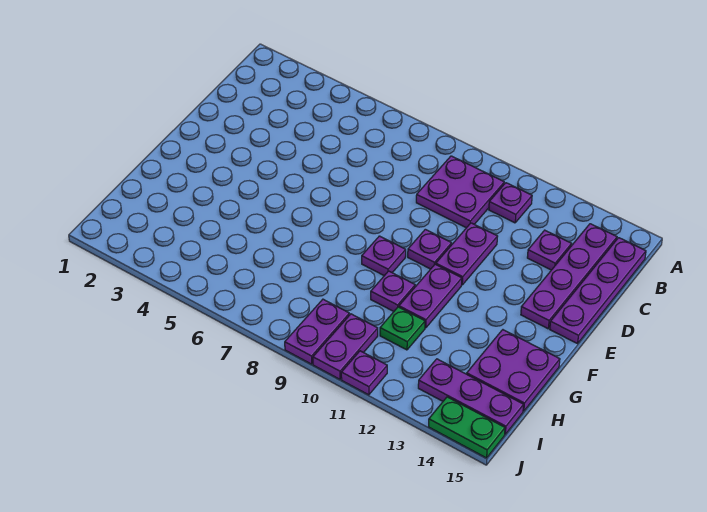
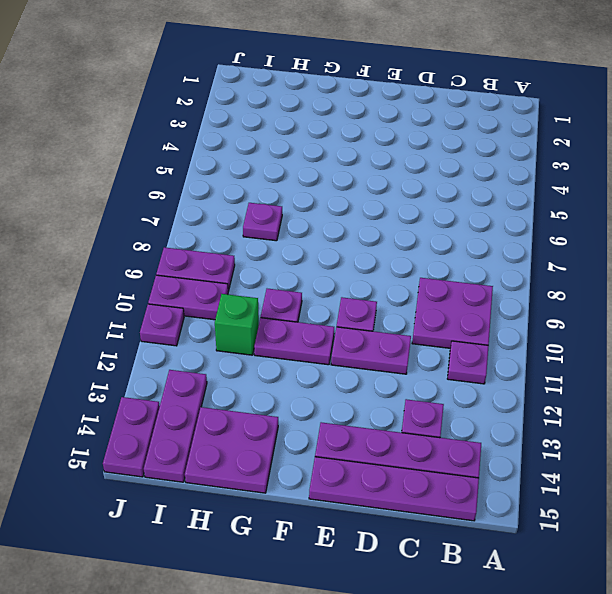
purple plate F9 level 1 -> purple plate H7 level 1
green plate H11 level 1 -> green brick H11 level 1
green plate J14:J15 level 1 -> purple plate J14:J15 level 1

